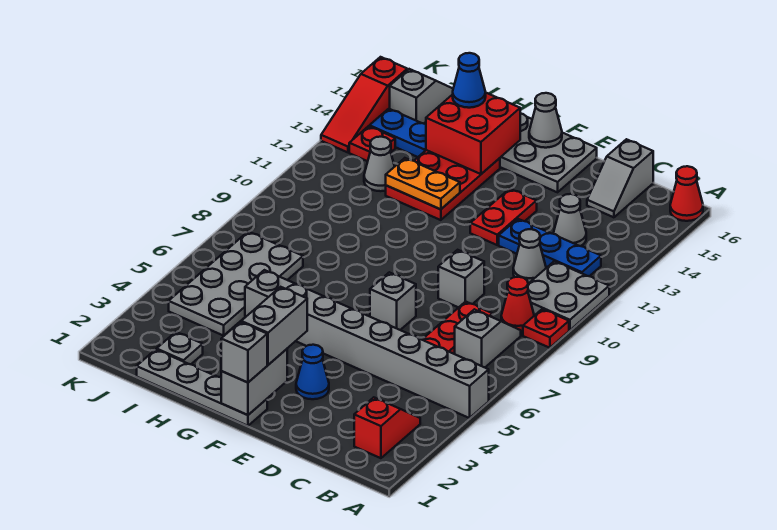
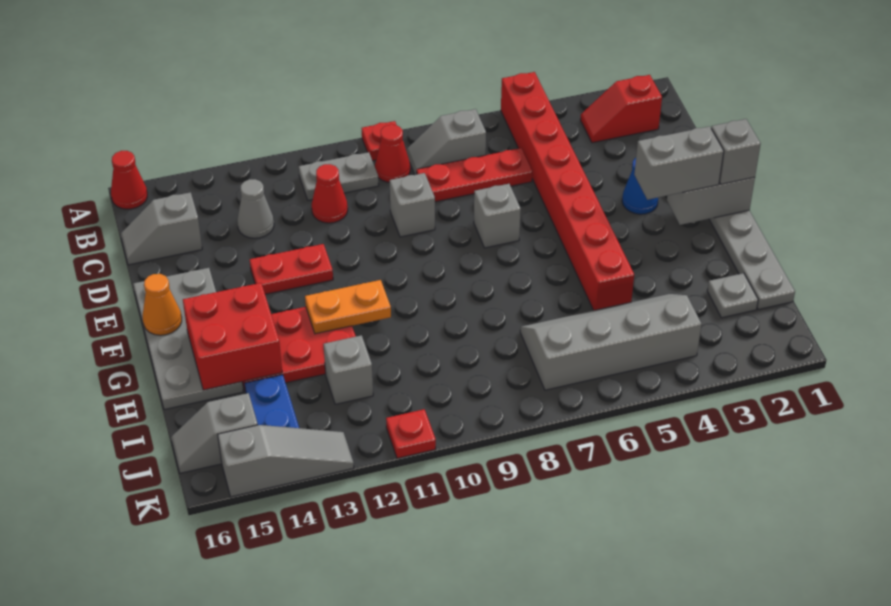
grey brick A5:H5 level 1 -> red brick A5:H5 level 1
grey plate A10:B11 level 1 -> grey plate B10:B11 level 1
blue plate B12:D12 level 1 -> none
grey cone C11 level 1 -> red cone C11 level 1
grey slope C15:C16 level 1 top 16 -> grey slope C15:C16 level 1 top 15
grey cone F16 level 2 -> orange cone F16 level 2
orange plate G12:H12 level 2 -> orange plate G11:G12 level 2
blue cone H15 level 3 -> none
grey plate I4:J7 level 1 -> grey slope I4:J7 level 1 top J
grey cone I12 level 1 -> grey brick I12 level 1
red plate J13 level 1 -> red plate K11 level 1
red slope K13:K15 level 1 top 15 -> grey slope K13:K15 level 1 top 15

